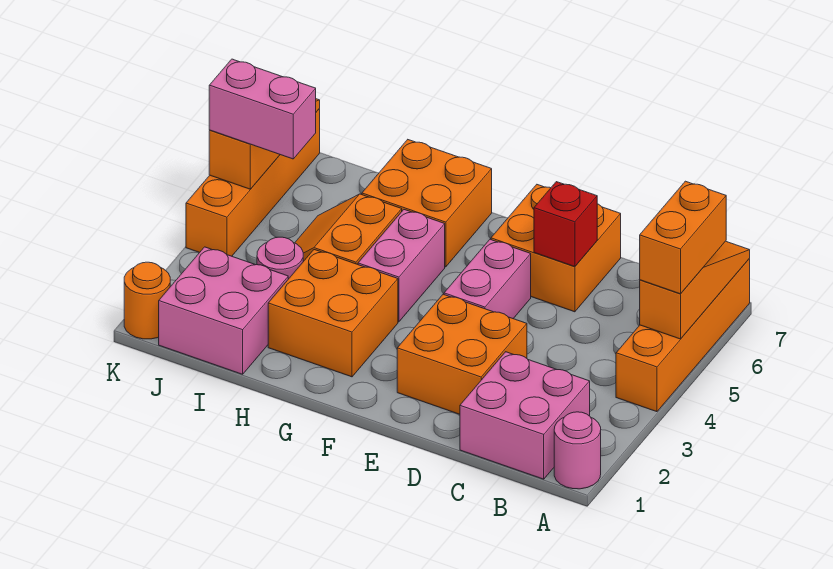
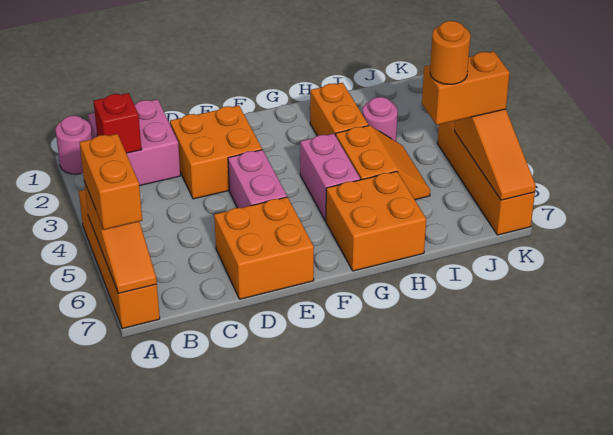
red brick D6 level 2 -> red brick B2 level 2
orange brick G2:H3 level 1 -> orange brick H2:H3 level 1
pink brick I1:J2 level 1 -> none
pink brick J5:K5 level 3 -> orange brick J5:K5 level 3
orange round brick K1 level 1 -> orange round brick J5 level 4

